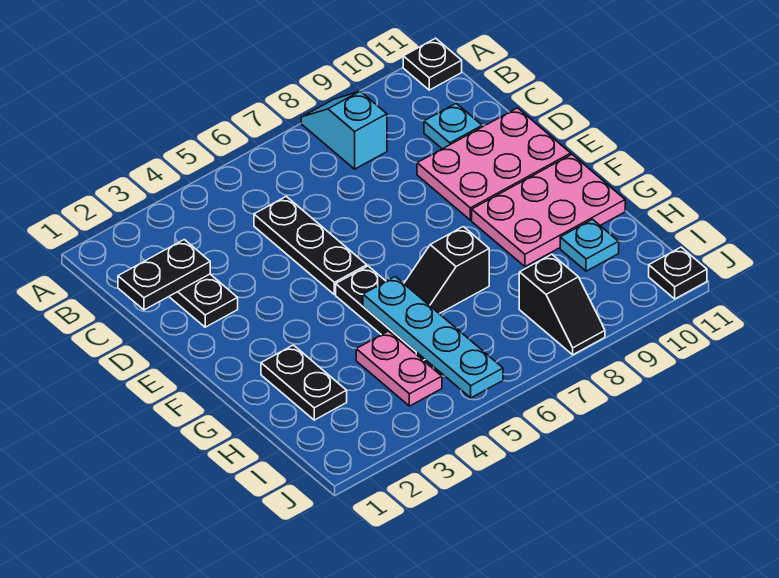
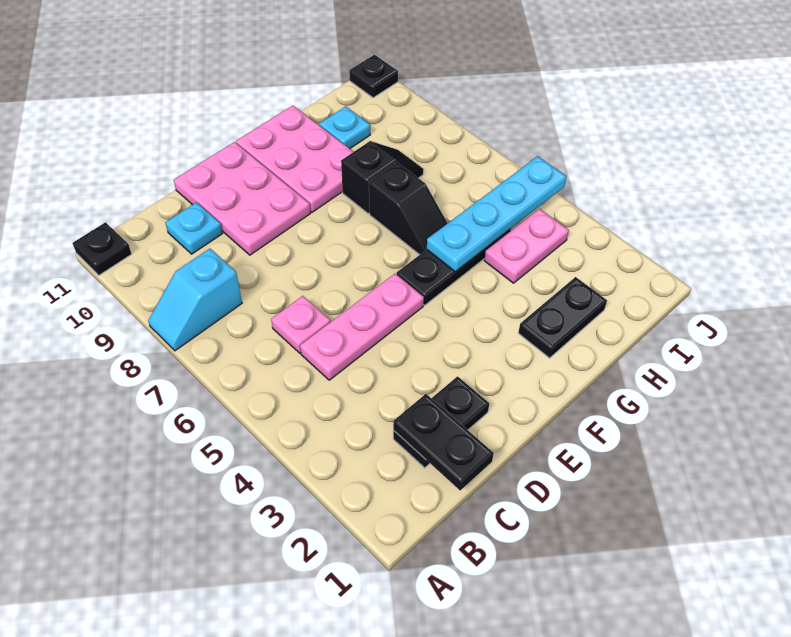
black plate C5:E5 level 1 -> pink plate C5:E5 level 1
none -> pink plate C6 level 1
black slope I8:J8 level 1 top I -> black slope G8:H8 level 1 top G

